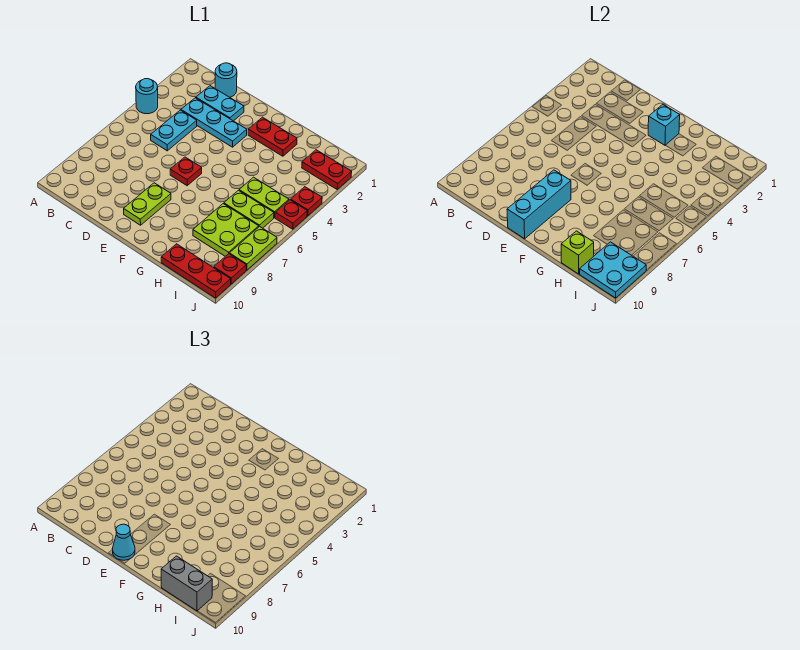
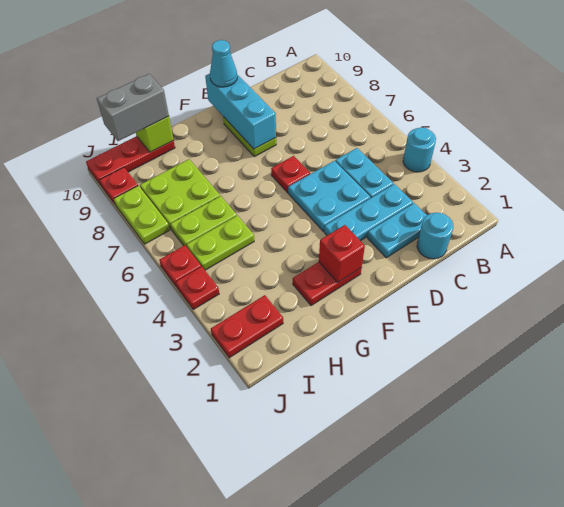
cyan brick F2 level 2 -> red brick F2 level 2
cyan plate I9:J10 level 2 -> cyan plate D4:E5 level 1

